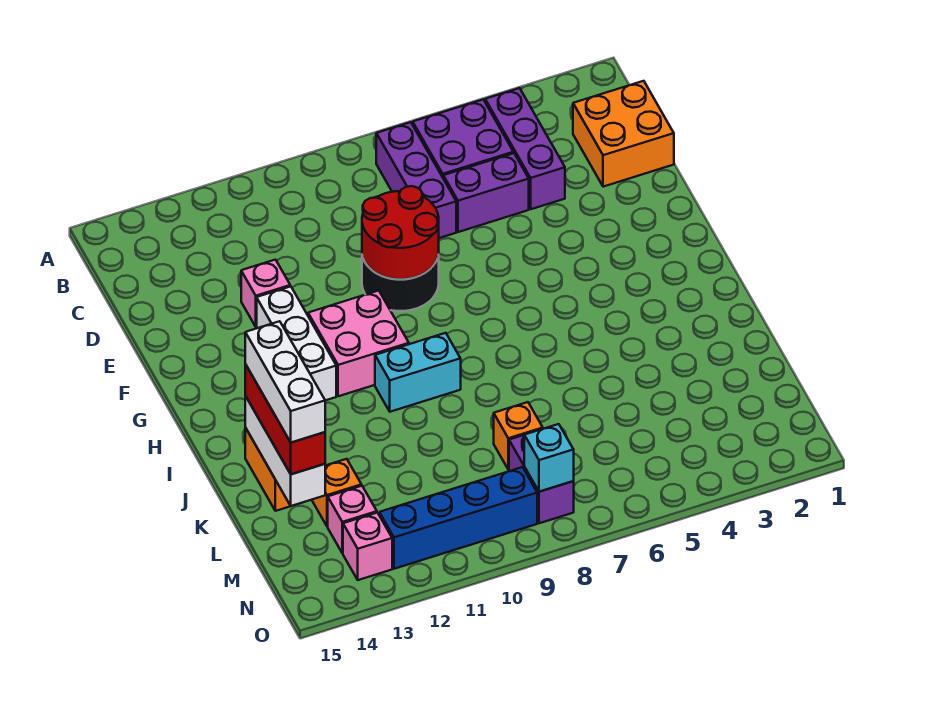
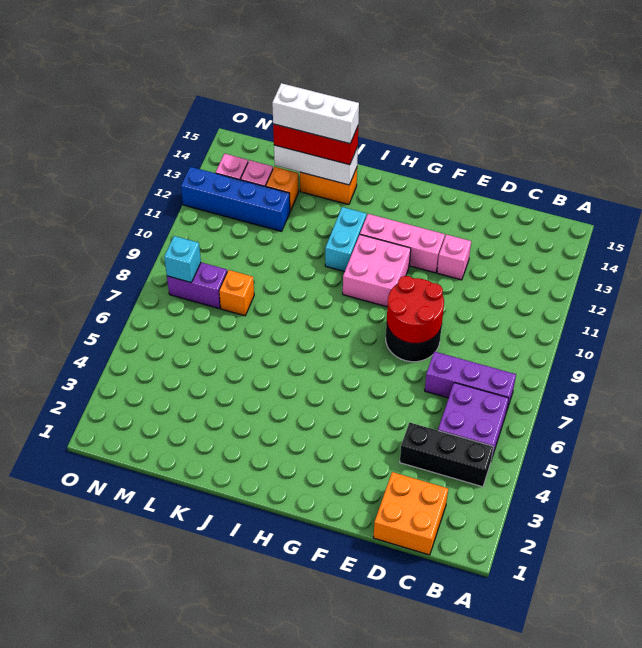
purple brick B4:D4 level 1 -> black brick B4:D4 level 1
purple brick D5:D6 level 1 -> none
white brick F12:H12 level 1 -> pink brick F12:H12 level 1
cyan brick I9:I10 level 1 -> cyan brick I11:I12 level 1
blue brick N9:N12 level 1 -> blue brick L12:O12 level 1

